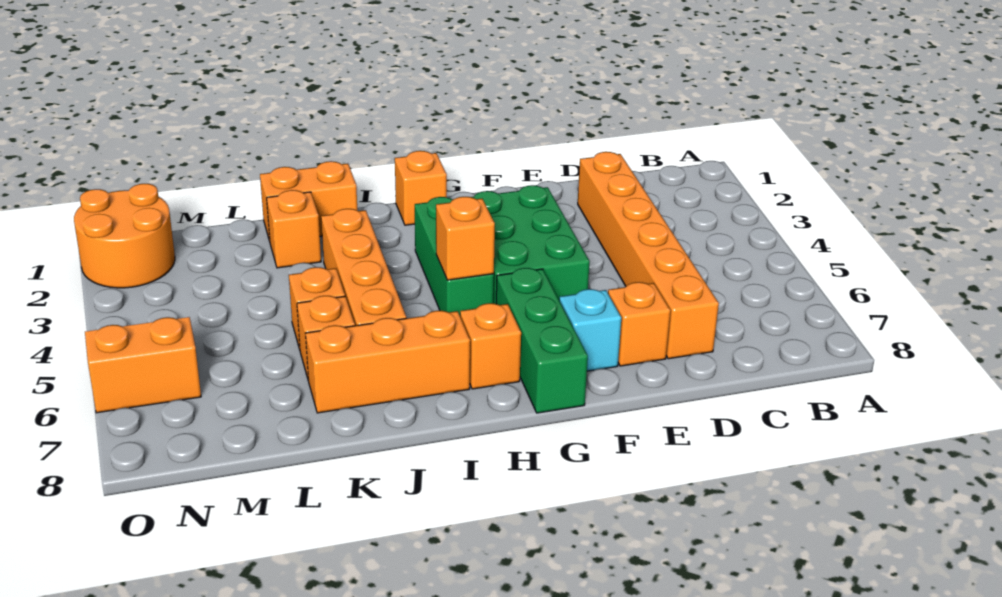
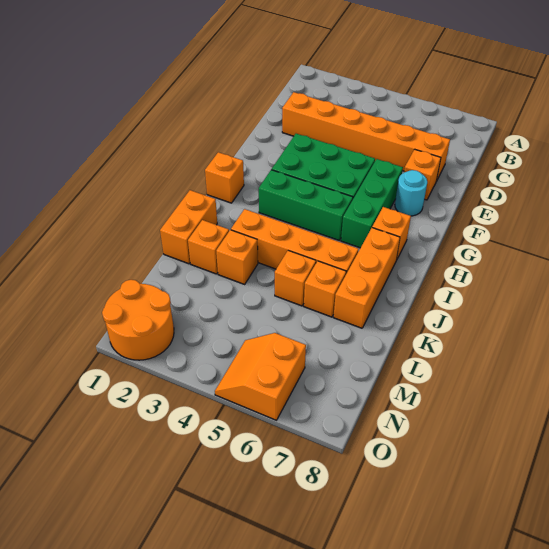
cyan brick F7 level 1 -> cyan round brick F7 level 1
green brick G6:G8 level 1 -> green brick F6:H6 level 1
orange brick H5 level 2 -> orange brick K3 level 1

